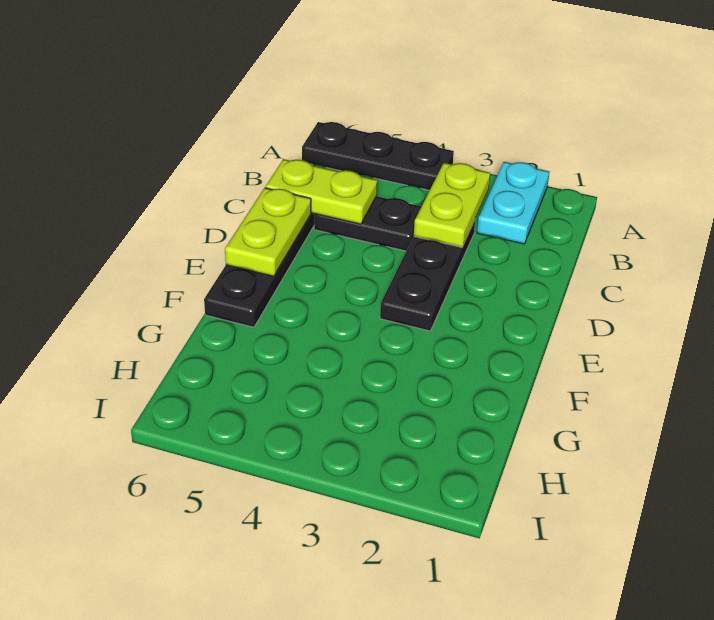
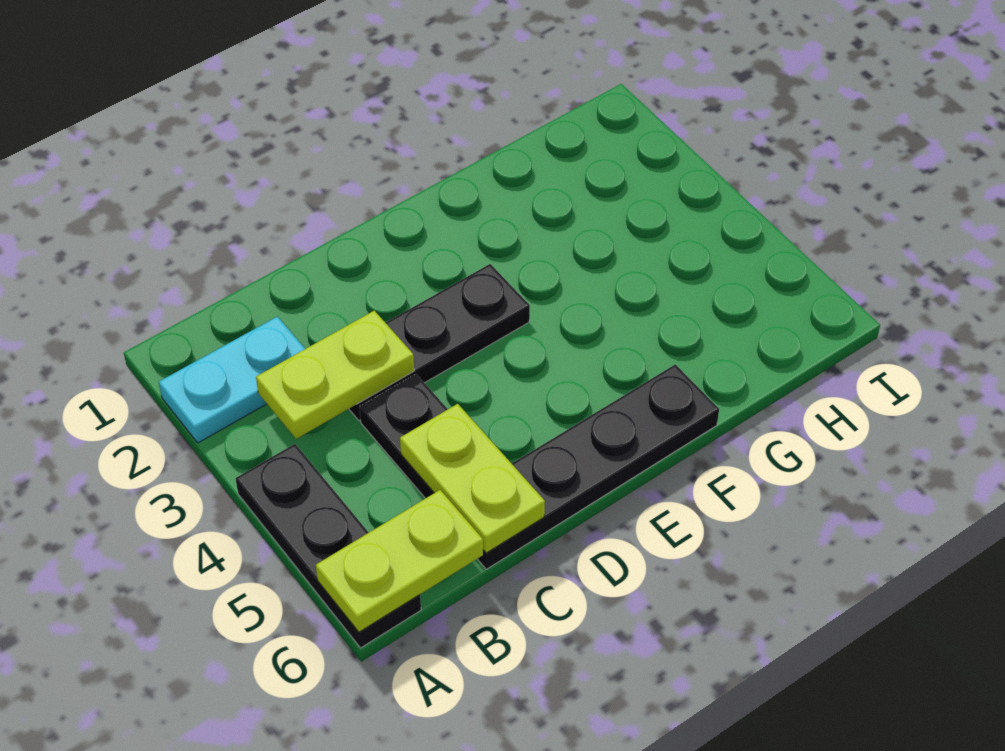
lime plate D6:E6 level 2 -> lime plate A6:B6 level 2

